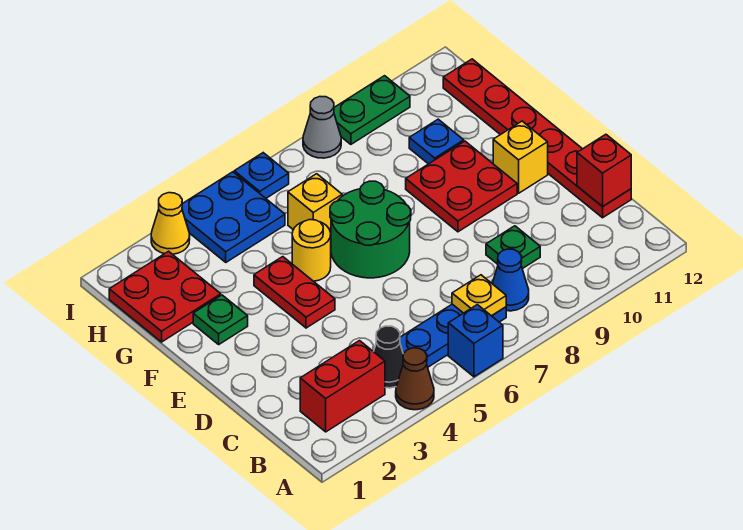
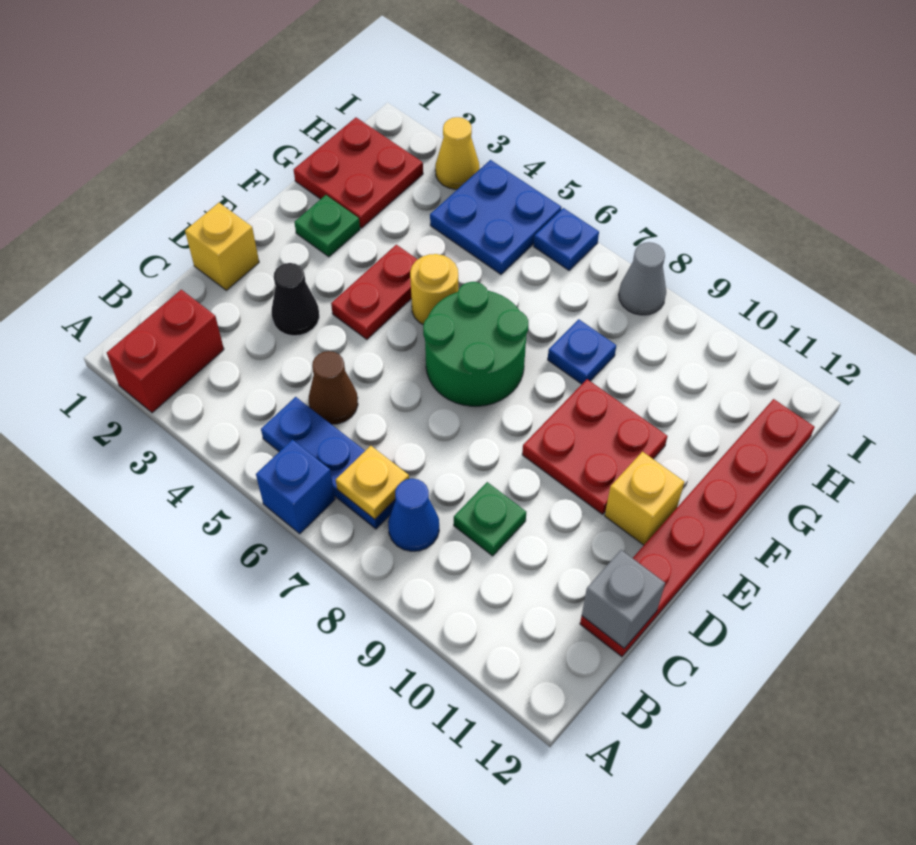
brown cone A4 level 1 -> brown cone C5 level 1
red brick B2:B3 level 1 -> red brick A2:B2 level 1
black cone B4 level 1 -> black cone D3 level 1
red brick C12 level 2 -> grey brick C12 level 2
yellow brick G6 level 1 -> yellow brick D1 level 1
blue plate G10 level 1 -> blue plate G8 level 1
green plate I9:I10 level 1 -> none

